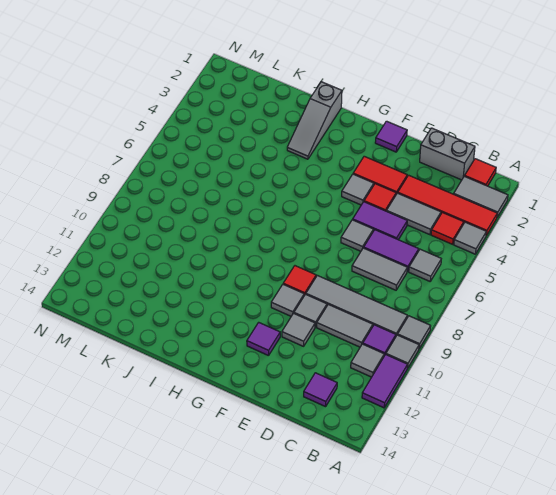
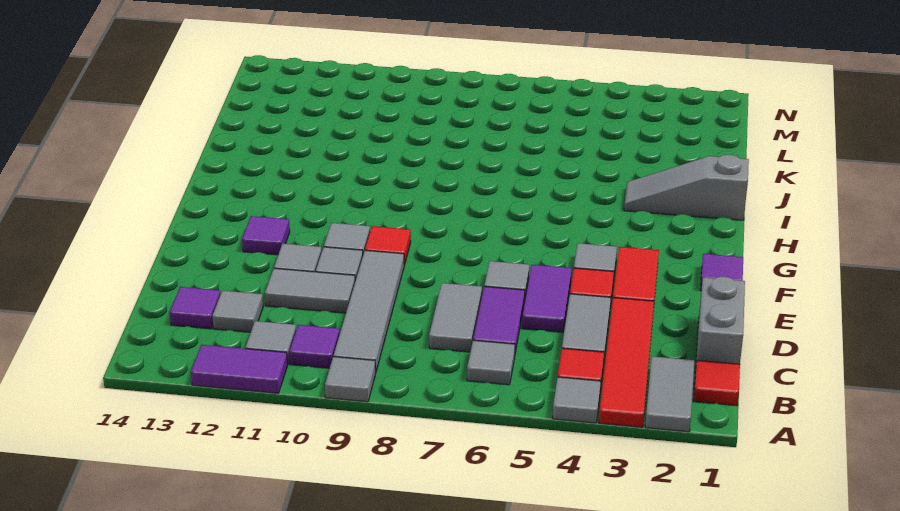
grey tile A10 level 1 -> grey tile C12 level 1
grey tile C10:D10 level 1 -> grey tile D10:D11 level 1

